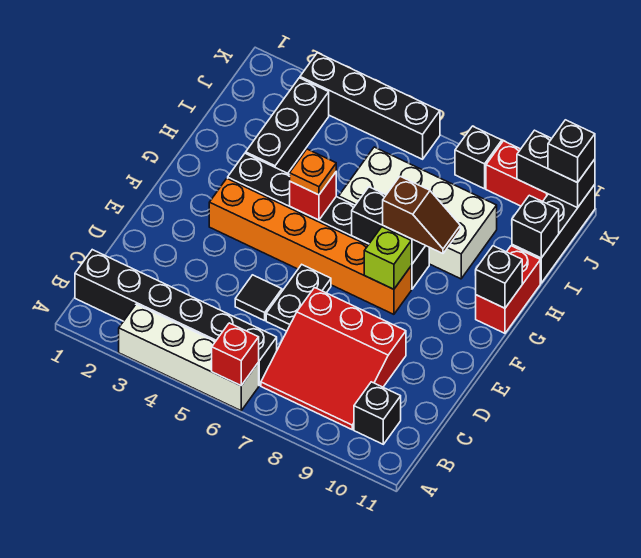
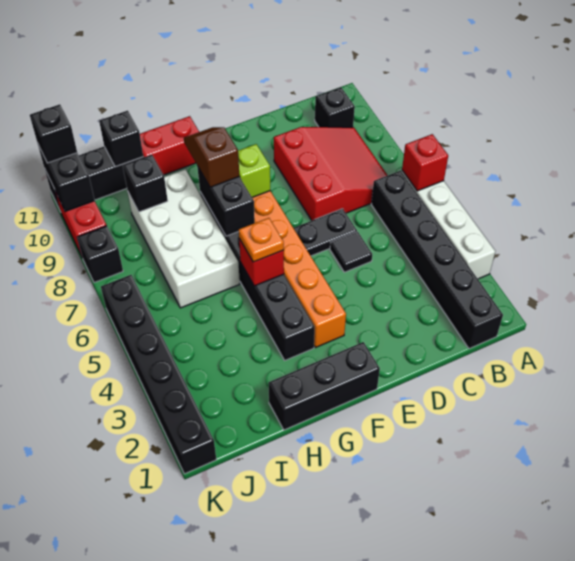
black brick G11 level 2 -> black brick I9 level 2
black brick H3:J3 level 1 -> black brick F1:H1 level 1
black brick K3:K6 level 1 -> black brick K1:K6 level 1

